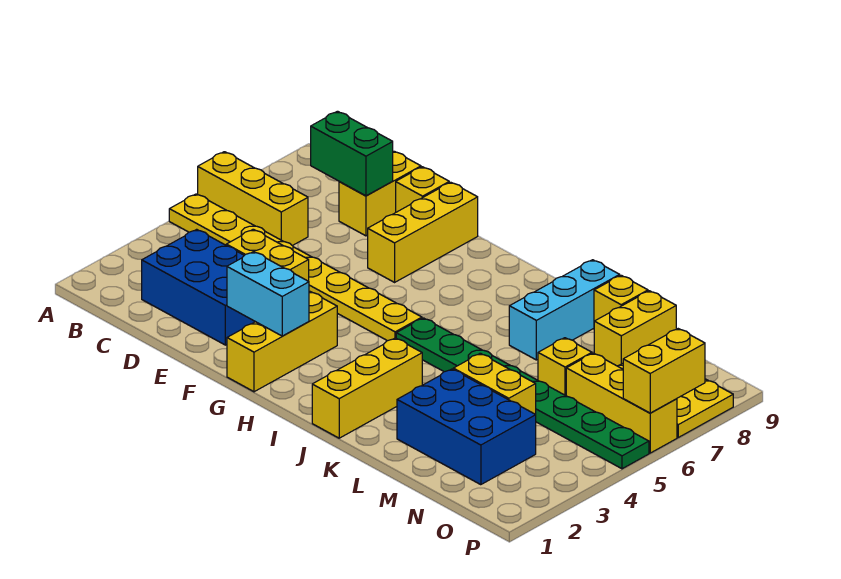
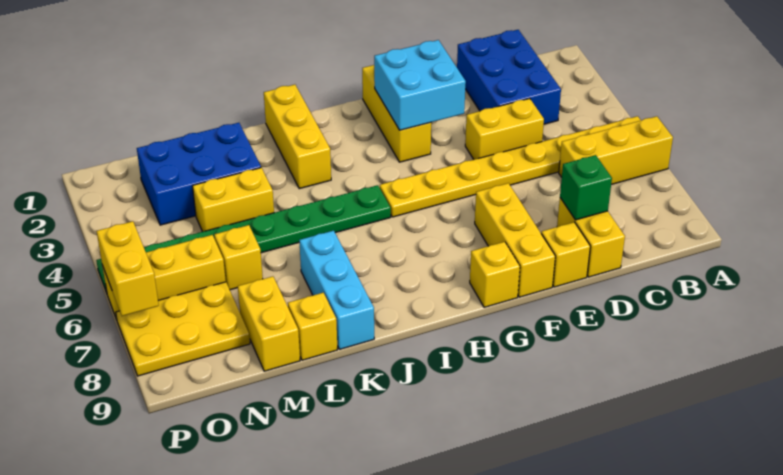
blue brick C2:E3 level 1 -> blue brick C1:D3 level 1
green brick C8:D8 level 2 -> green brick D8 level 2
cyan brick F2:G2 level 2 -> cyan brick F2:G3 level 2
none -> yellow brick G9 level 1

